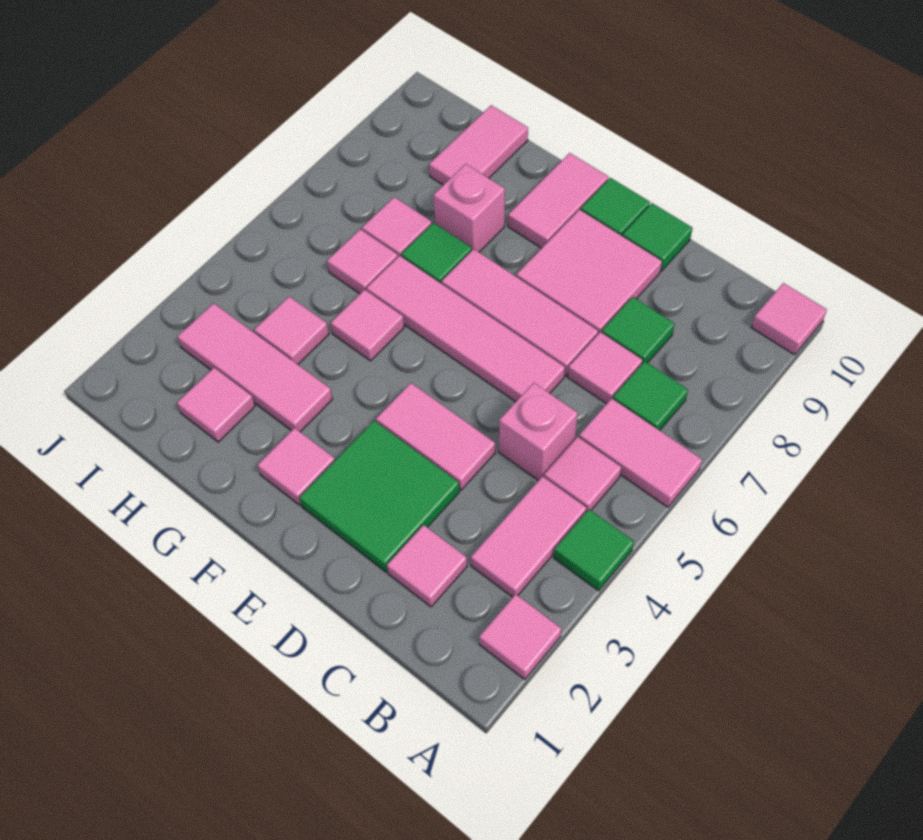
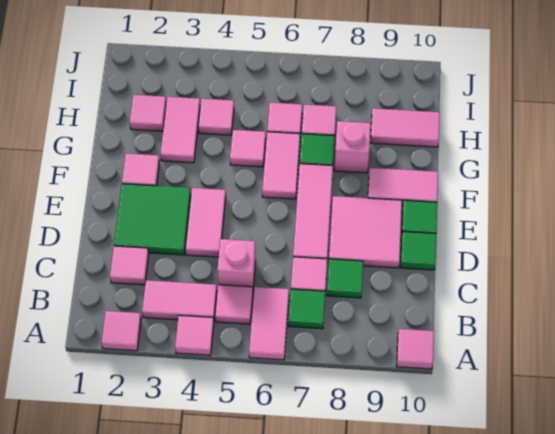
green tile A4 level 1 -> pink tile A4 level 1
pink tile D6:G6 level 1 -> pink tile F6:G6 level 1
pink tile G3:I3 level 1 -> pink tile G3:H3 level 1

